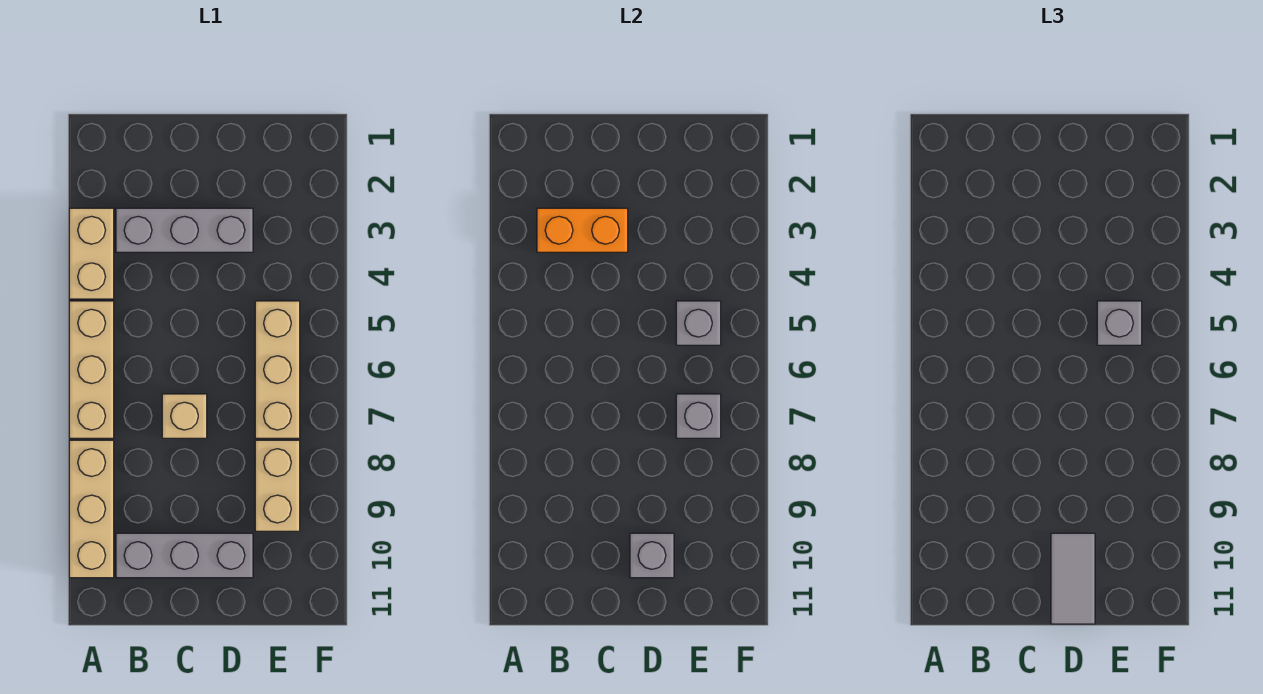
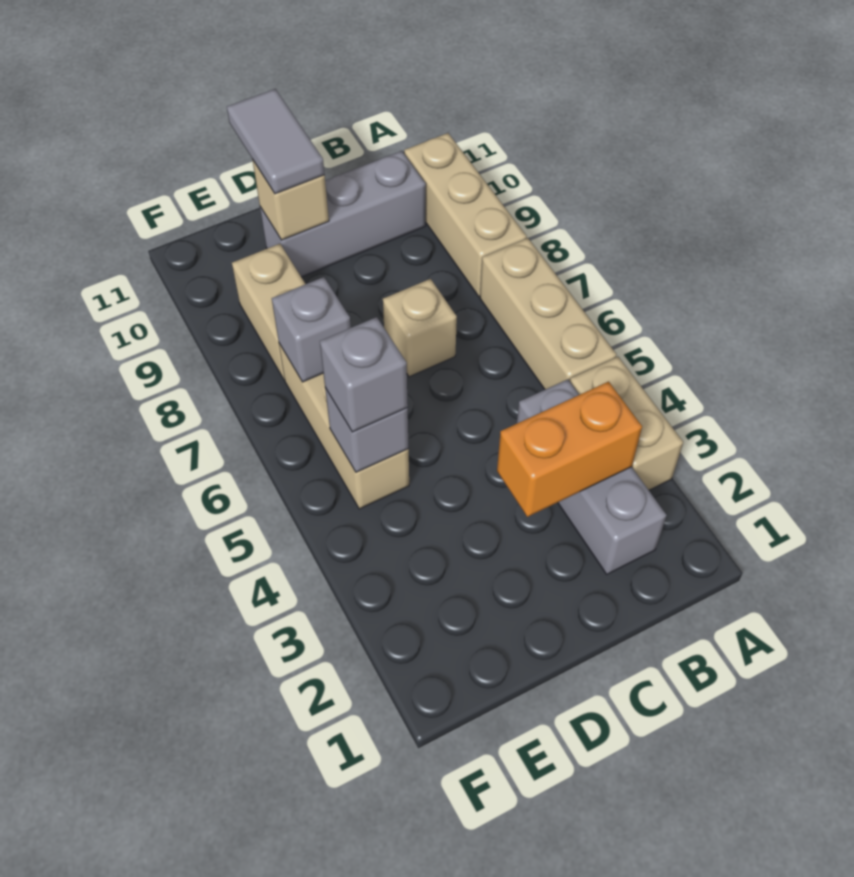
grey brick B3:D3 level 1 -> grey brick B2:B4 level 1
grey brick D10 level 2 -> tan brick D10 level 2

